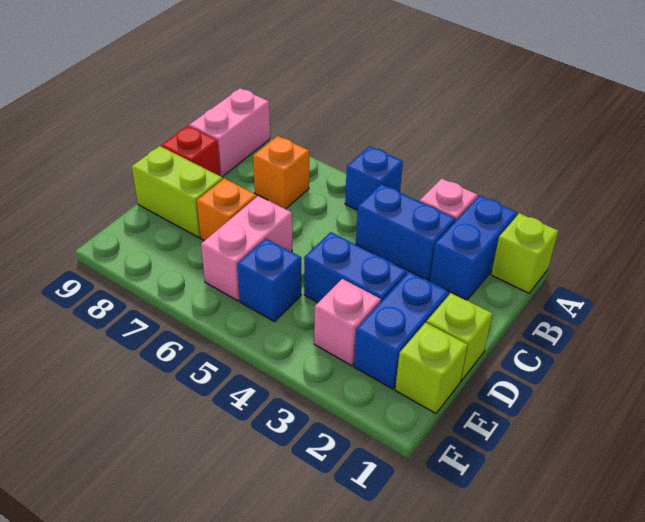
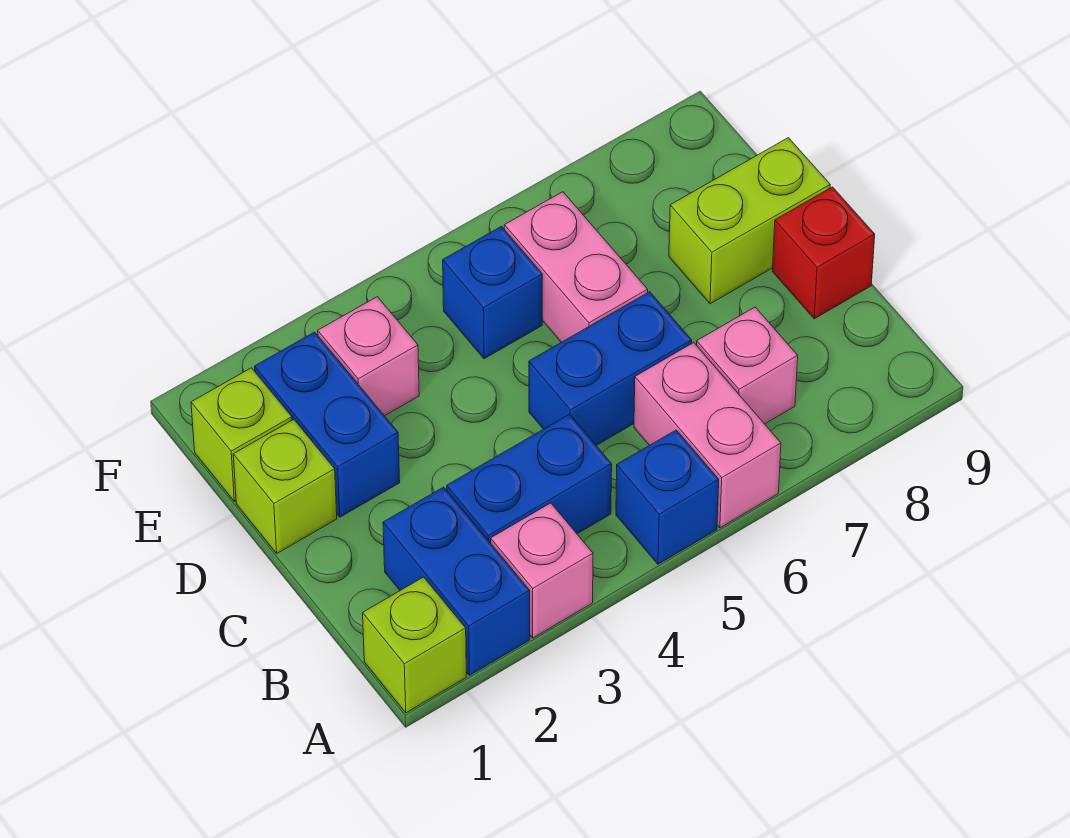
pink brick A9:B9 level 1 -> pink brick A6:B6 level 1
orange brick B7 level 1 -> pink brick B7 level 1
blue brick D3:D4 level 1 -> blue brick C5:C6 level 1
orange brick D7 level 1 -> none

